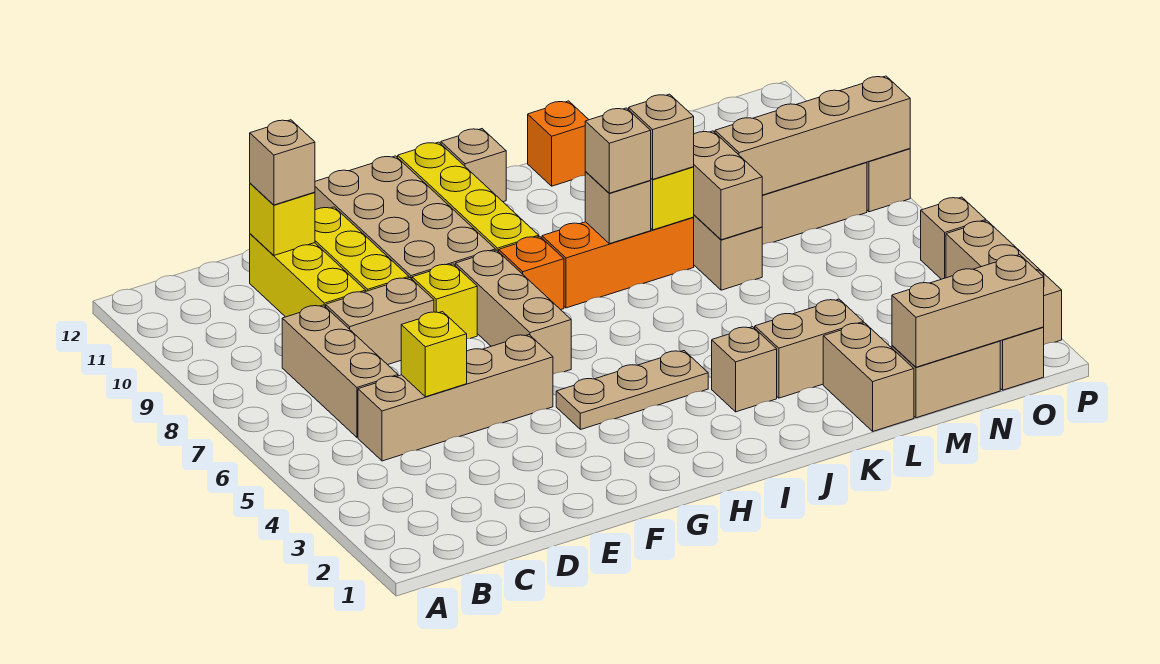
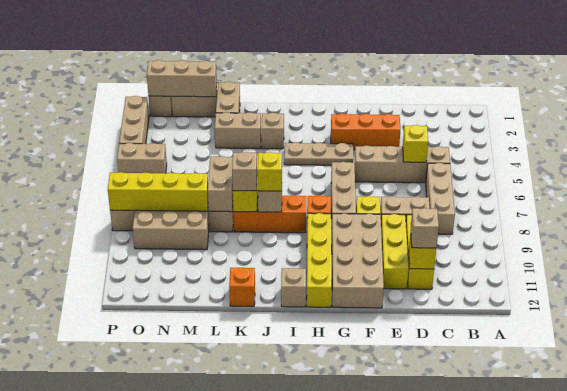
none -> orange brick E3:G3 level 1
tan brick J8 level 3 -> yellow brick J8 level 3
tan brick M8:P8 level 2 -> yellow brick M8:P8 level 2
tan brick P5 level 1 -> tan brick O5:P5 level 1

